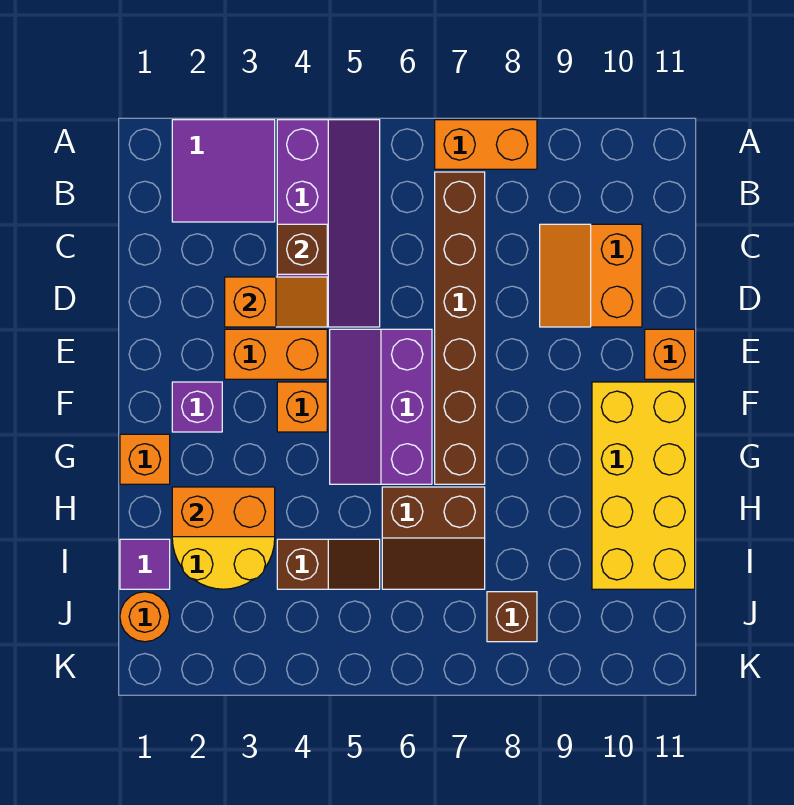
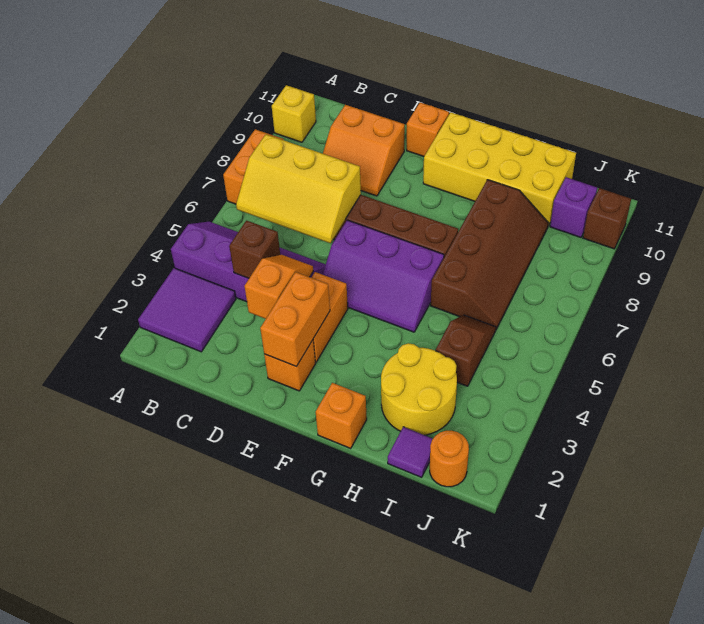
none -> yellow brick A10 level 1
none -> yellow slope B6:D7 level 2 top 7
purple brick F2 level 1 -> purple brick J10 level 1
orange brick F4 level 1 -> orange brick E2 level 1
orange brick H2:H3 level 2 -> orange brick E2:E3 level 2
brown slope H6:I7 level 1 top H -> brown slope H6:I9 level 1 top H
brown brick J8 level 1 -> brown brick K10 level 1

